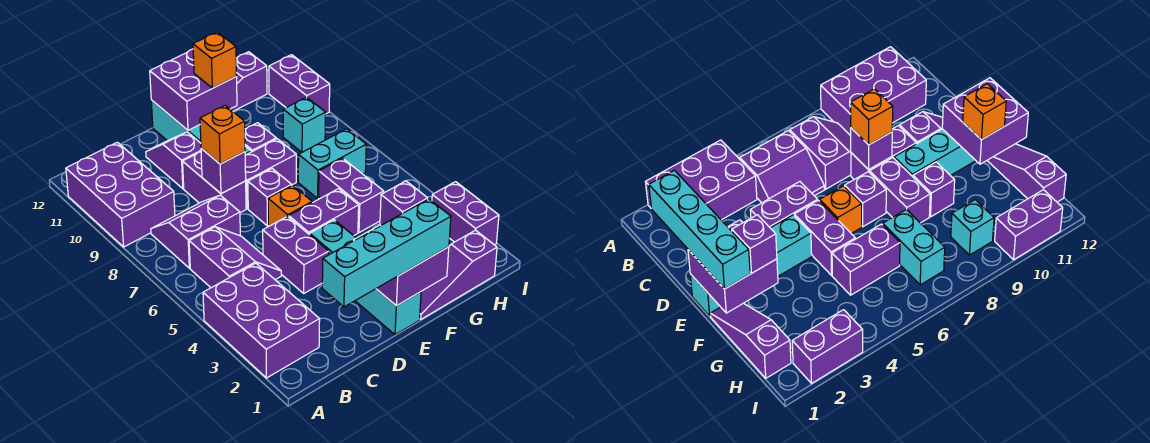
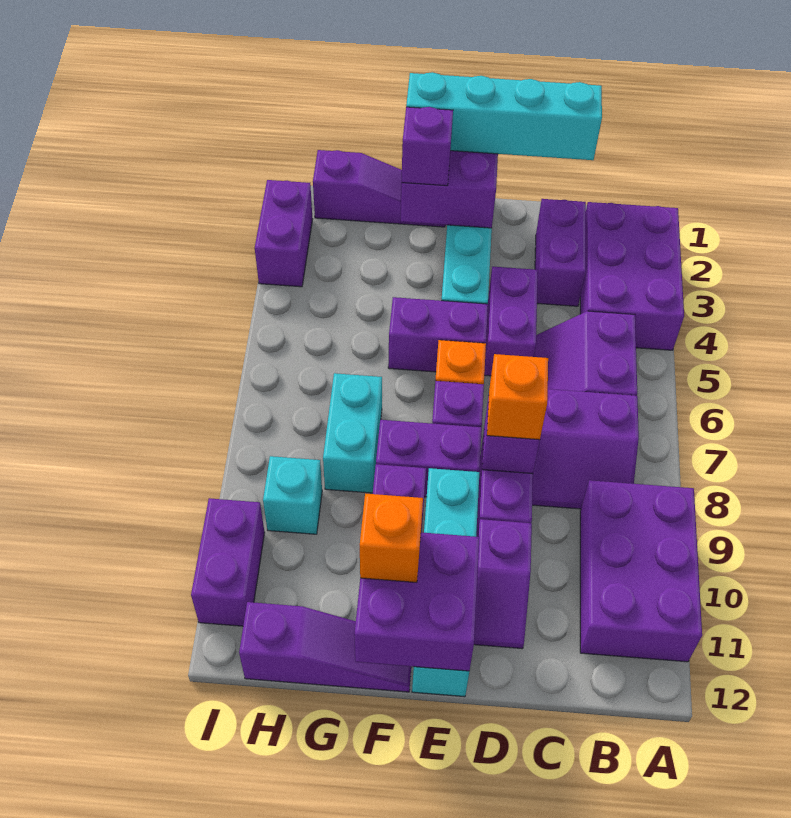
purple brick G5:G6 level 1 -> purple brick C2:C3 level 1
cyan brick G7:H7 level 1 -> cyan brick G7:G8 level 1

